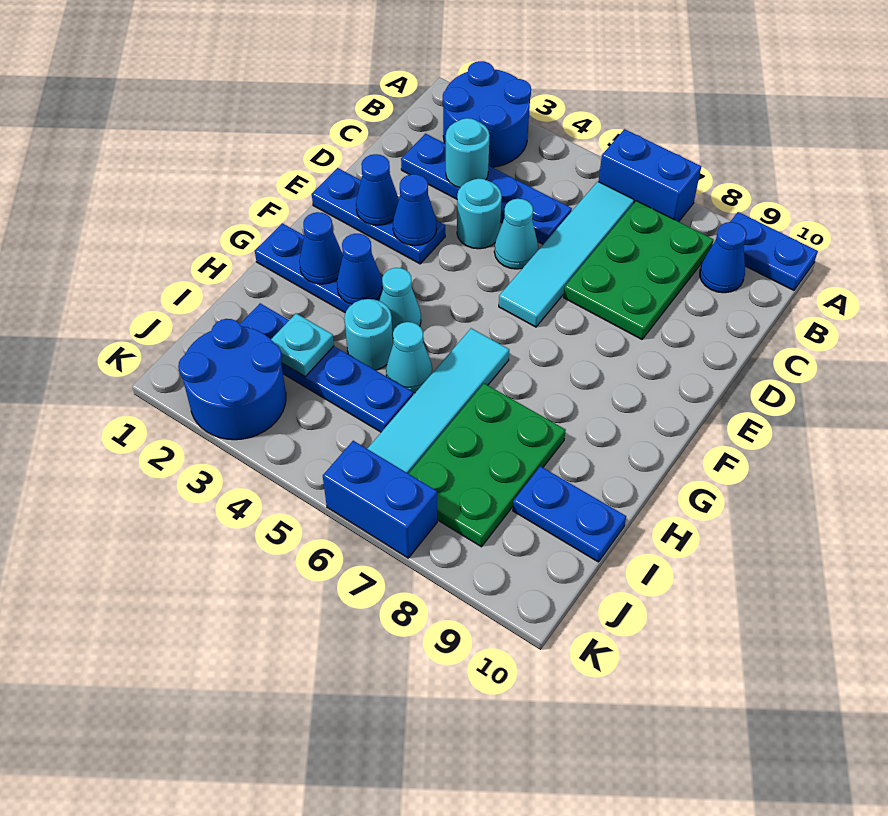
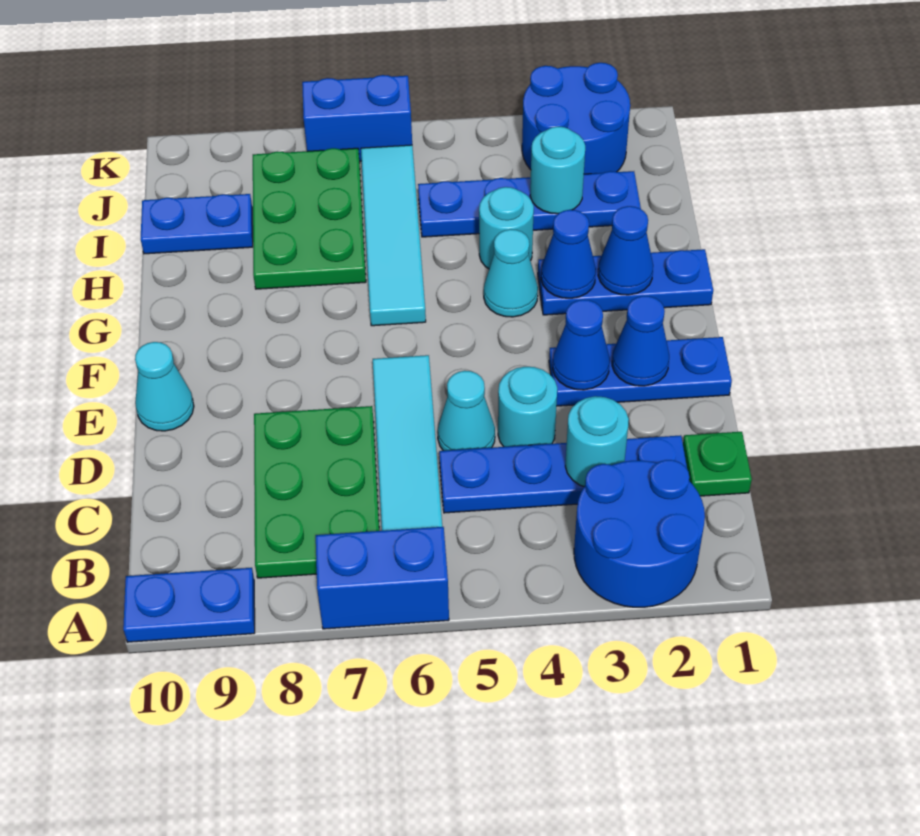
blue cone B9 level 1 -> none
none -> green plate C1 level 1
cyan cone H5 level 1 -> cyan cone E10 level 1
cyan plate I3 level 2 -> cyan round brick I3 level 2

